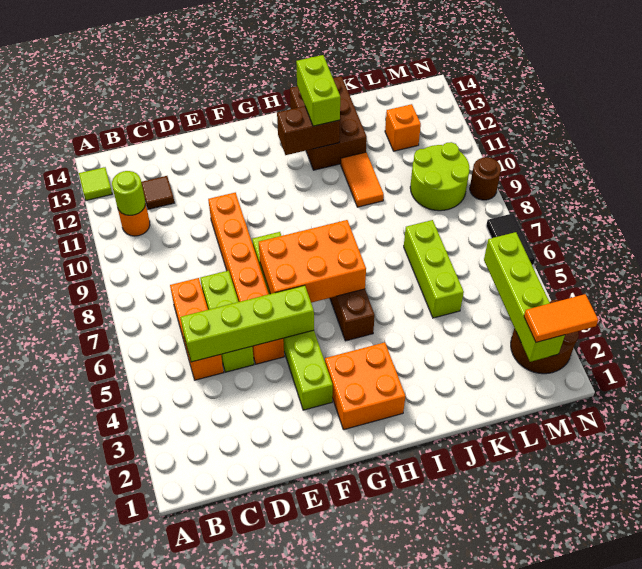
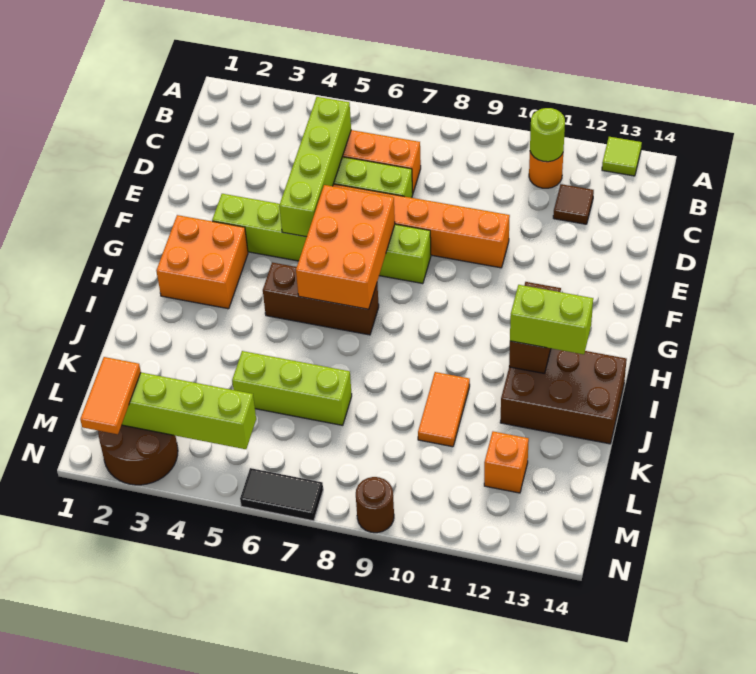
orange tile J10:J11 level 1 -> orange tile J10:K10 level 1
lime round brick L9:M10 level 1 -> none

